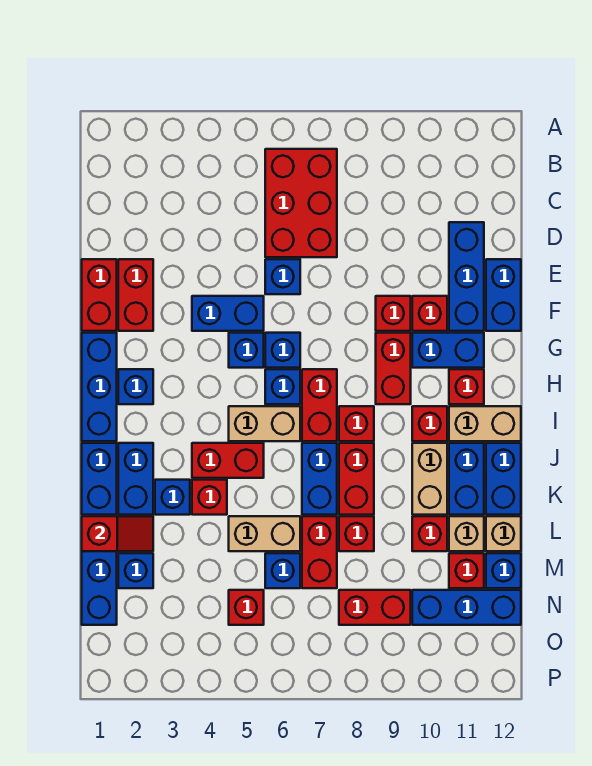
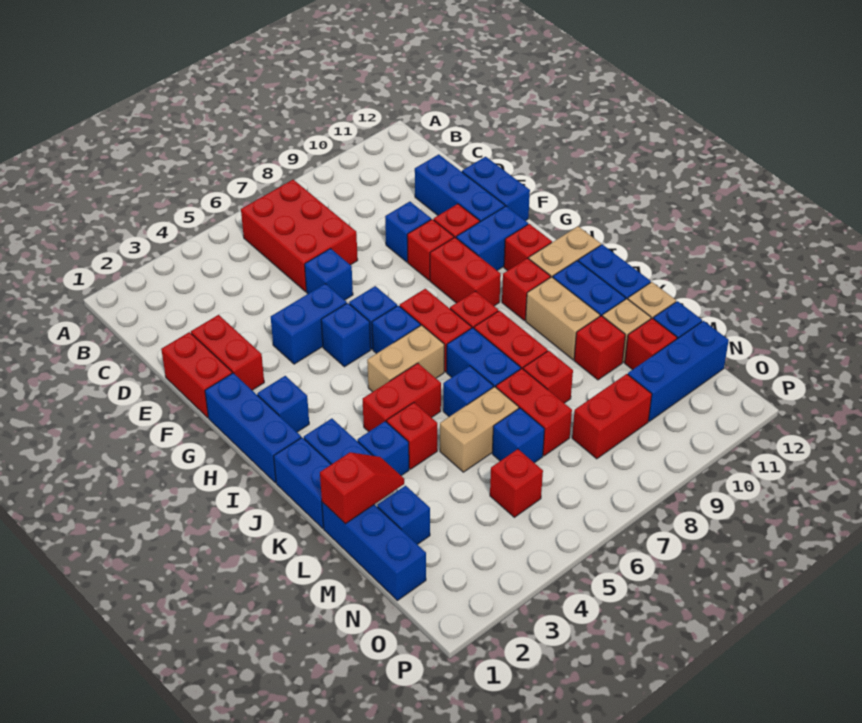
none -> blue brick E9 level 1
none -> blue brick K6 level 1

